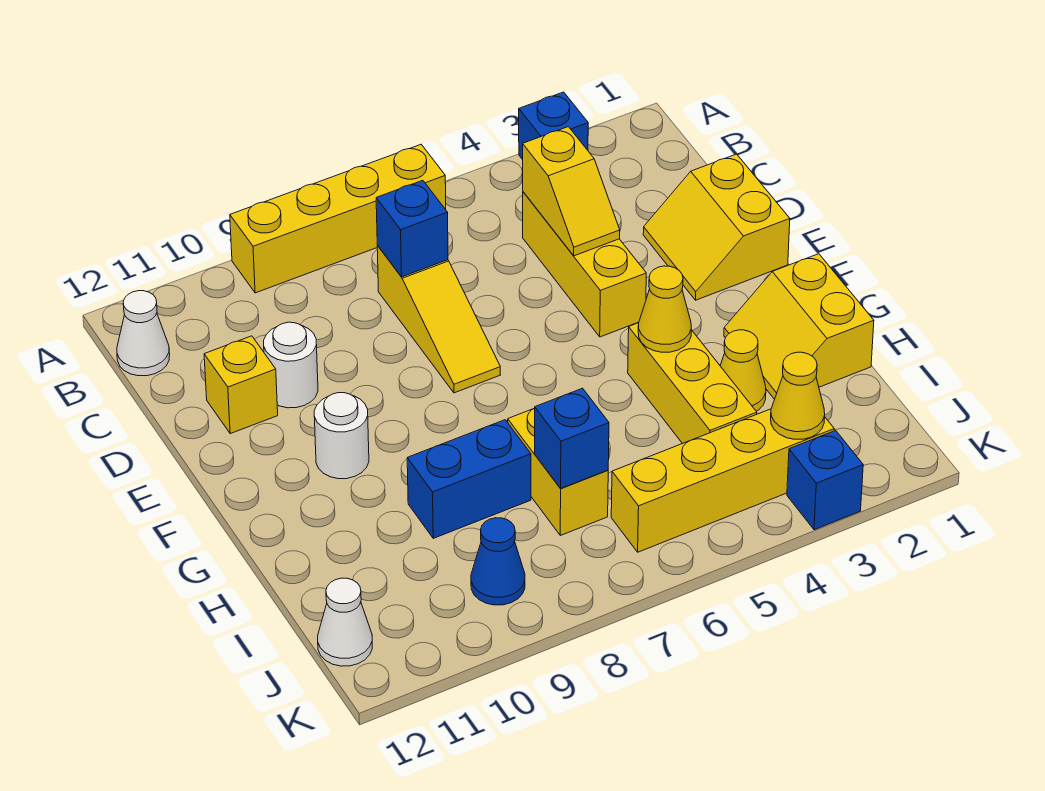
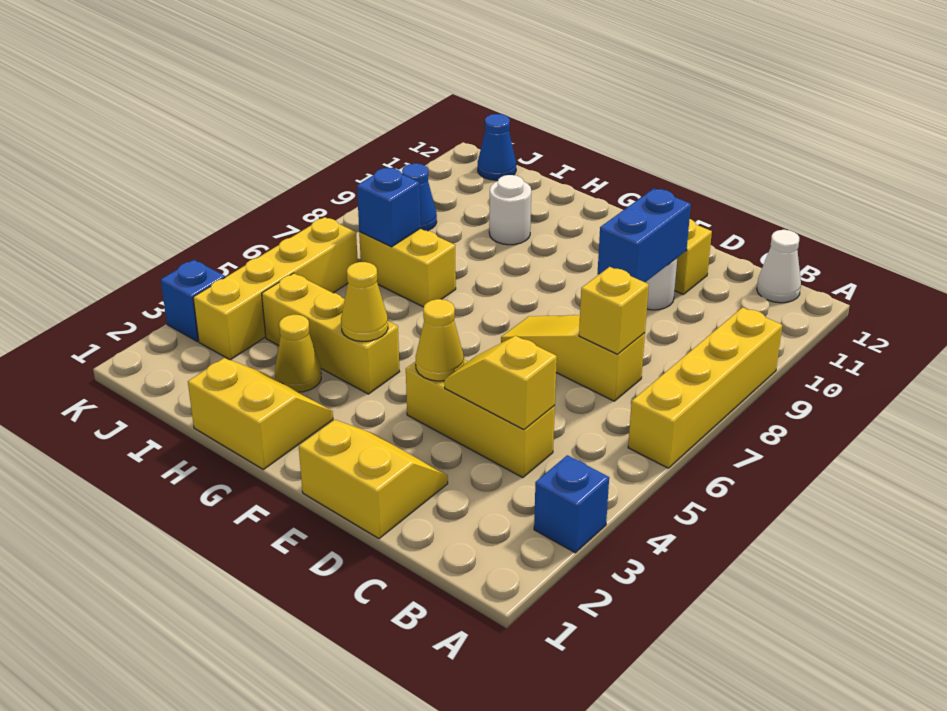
blue brick C7 level 2 -> yellow brick C7 level 2
white round brick F10 level 1 -> white round brick H10 level 1
blue brick H8:H9 level 1 -> blue brick D9:D10 level 2
yellow cone J3 level 2 -> yellow cone E4 level 2
white cone J12 level 1 -> blue cone J12 level 1

